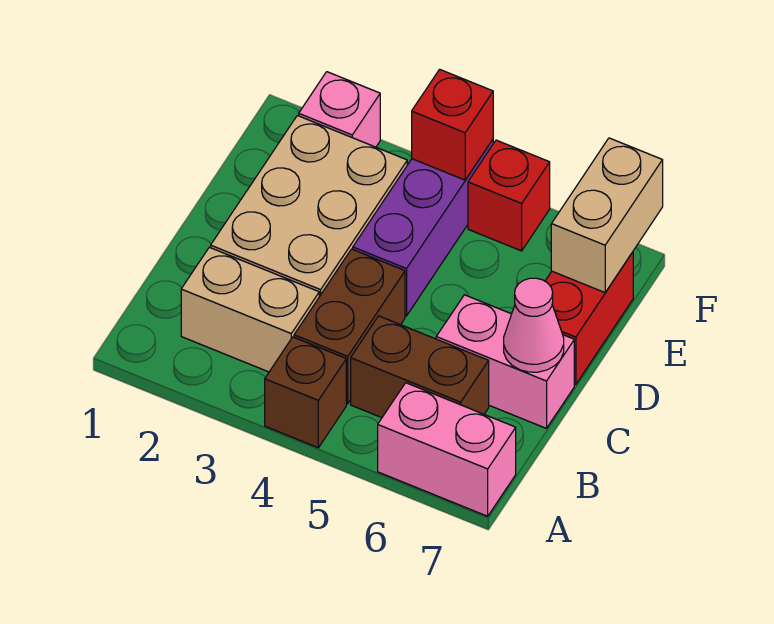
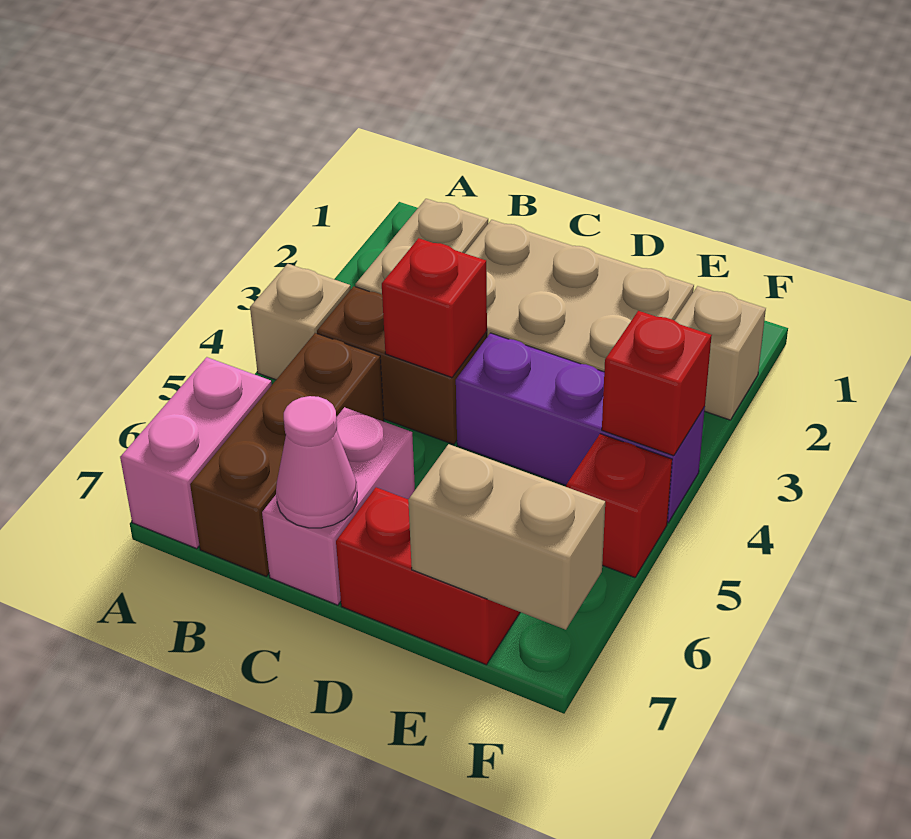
brown brick A4 level 1 -> tan brick A4 level 1
brown brick B5:B6 level 1 -> brown brick B5:B7 level 1
none -> red brick C4 level 2
pink brick F2 level 1 -> tan brick F2 level 1

